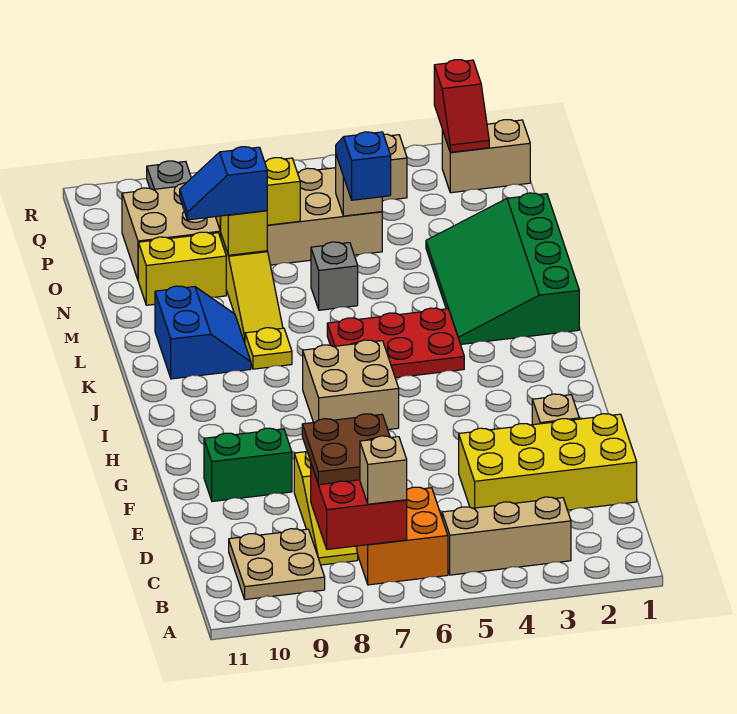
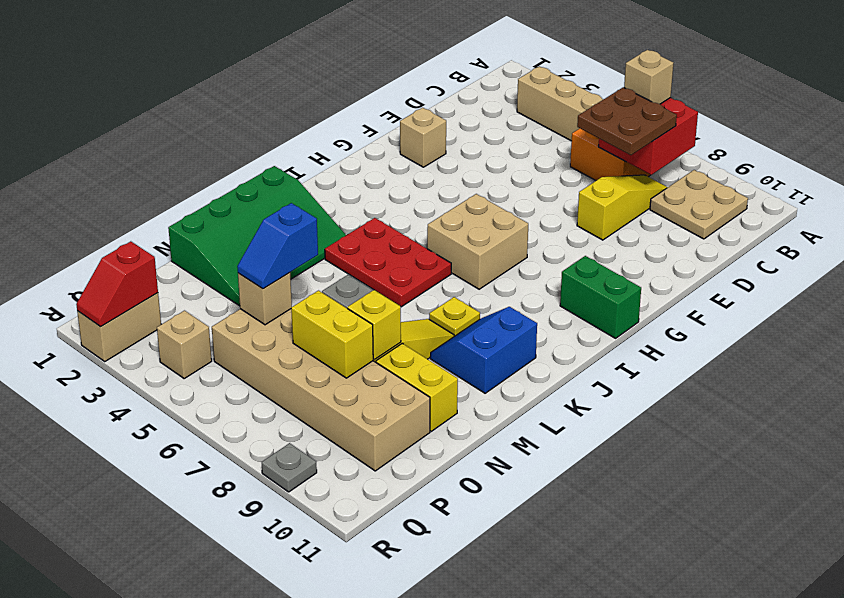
yellow brick D1:E4 level 1 -> none
green brick F9:F10 level 1 -> green brick H10:H11 level 1
blue slope N8:N9 level 3 top 8 -> none
tan brick Q1:Q2 level 1 -> tan brick Q2:R2 level 1
red slope Q2:R2 level 2 top R -> red slope Q2:R2 level 2 top Q

